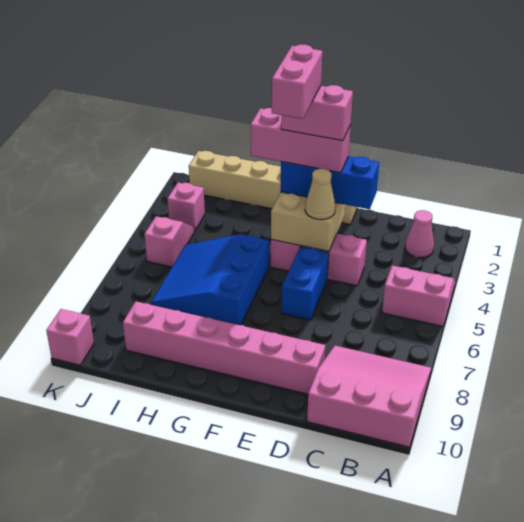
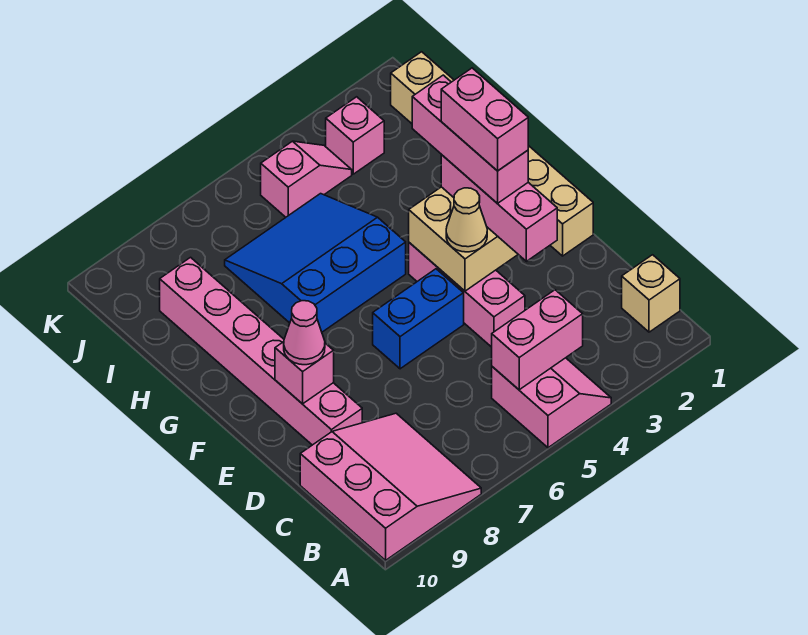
none -> tan brick B1 level 1
pink cone B2 level 1 -> pink cone E9 level 3
blue brick D3:F3 level 3 -> pink brick D3:F3 level 3
pink brick F3:F4 level 6 -> pink brick B4:B5 level 2
pink brick K10 level 1 -> pink brick E9 level 2

